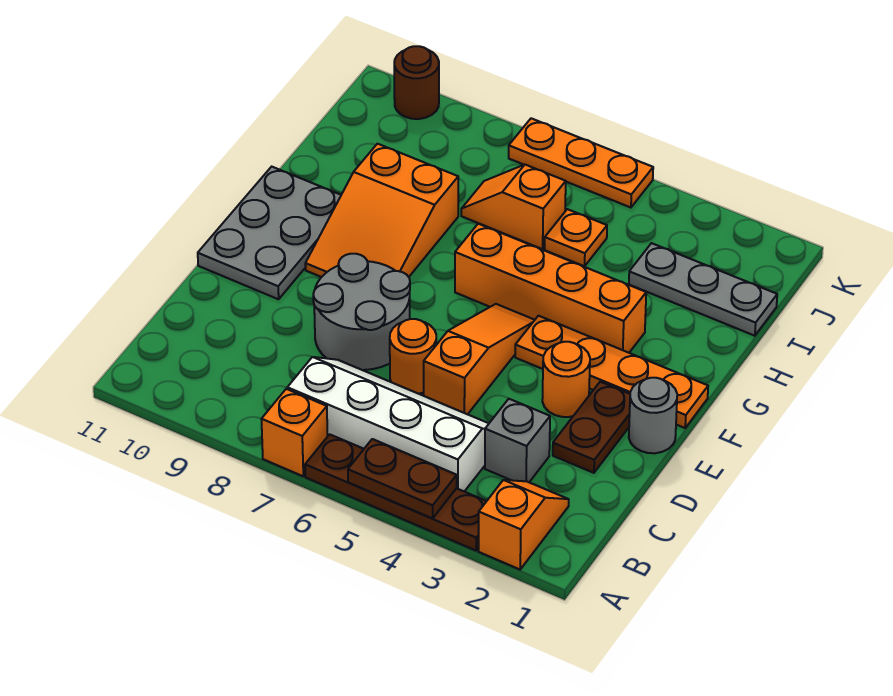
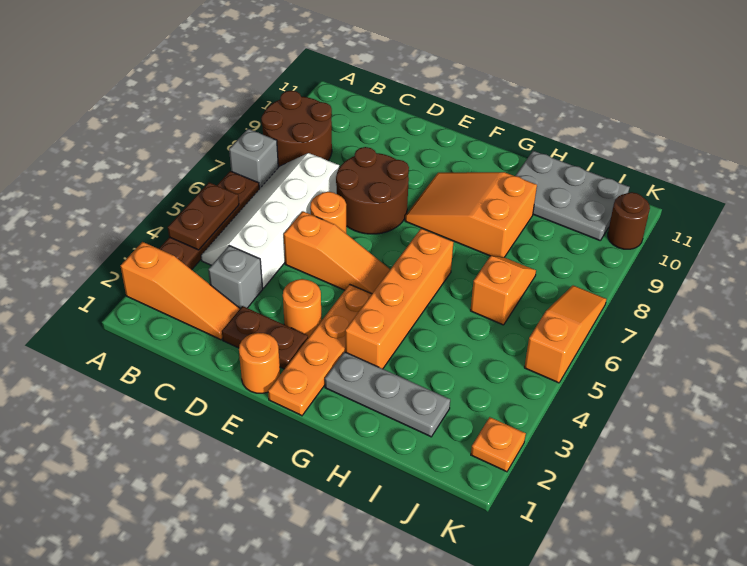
orange slope A2:B2 level 1 top A -> orange slope A2:C2 level 1 top A
orange brick A7 level 1 -> grey brick A7 level 1
none -> brown round brick A8:B9 level 1
white slope B4:C7 level 1 top B -> white slope B4:C7 level 1 top C
grey round brick D7:E8 level 1 -> brown round brick D7:E8 level 1
grey round brick E1 level 1 -> orange round brick E1 level 1
grey plate E10:G11 level 1 -> grey plate H10:J11 level 1
grey plate I1:I3 level 1 -> grey plate G2:I2 level 1
orange plate I5 level 1 -> orange plate K2 level 1
orange plate K5:K7 level 1 -> orange slope K5:K7 level 1 top 5

